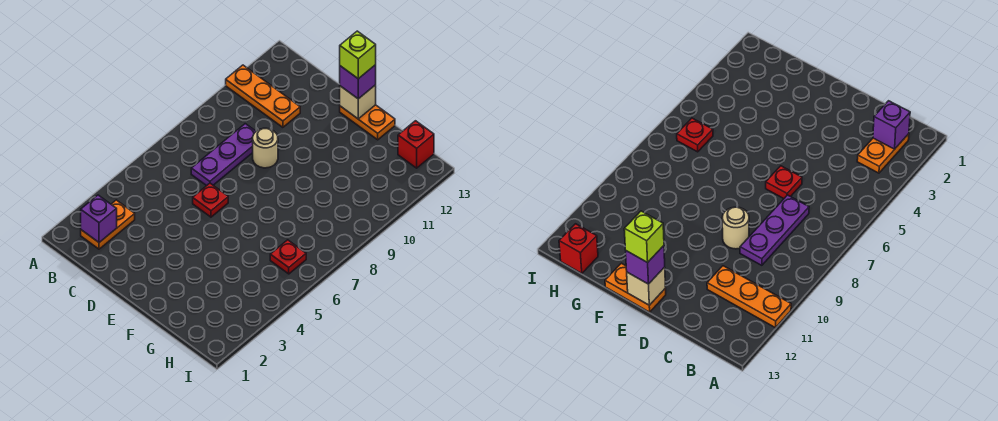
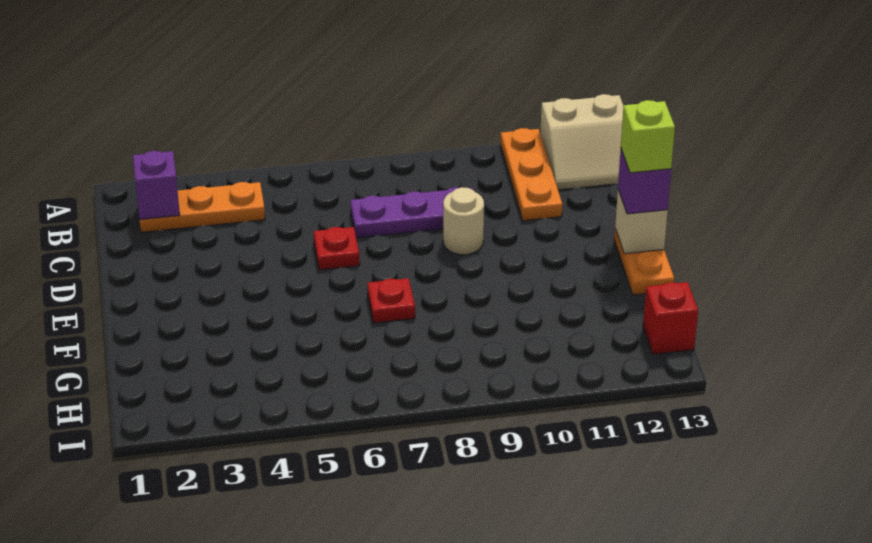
none -> tan slope A12:B13 level 1 top A
orange plate B2:B3 level 1 -> orange plate B2:B4 level 1
red plate H6 level 1 -> red plate F7 level 1

